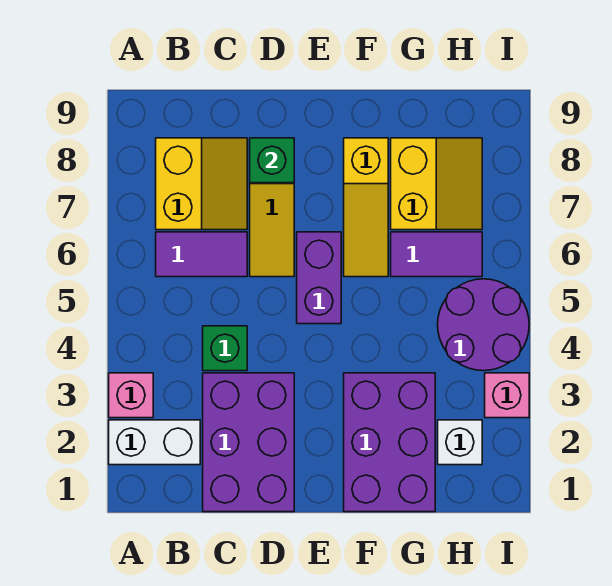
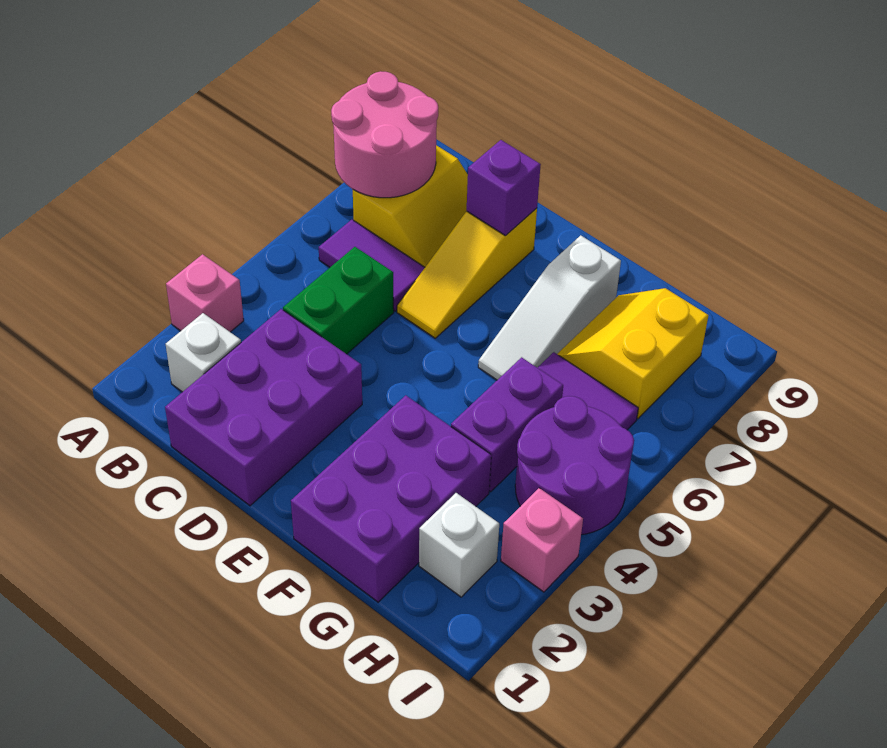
white brick A2:B2 level 1 -> white brick B2 level 1
none -> pink round brick A7:B8 level 2
green brick C4 level 1 -> green brick C4:C5 level 1
green brick D8 level 2 -> purple brick D8 level 2
purple brick E5:E6 level 1 -> purple brick G4:G5 level 1
yellow slope F6:F8 level 1 top 8 -> white slope F6:F8 level 1 top 8
yellow slope G7:H8 level 1 top G -> yellow slope G7:H8 level 1 top H

